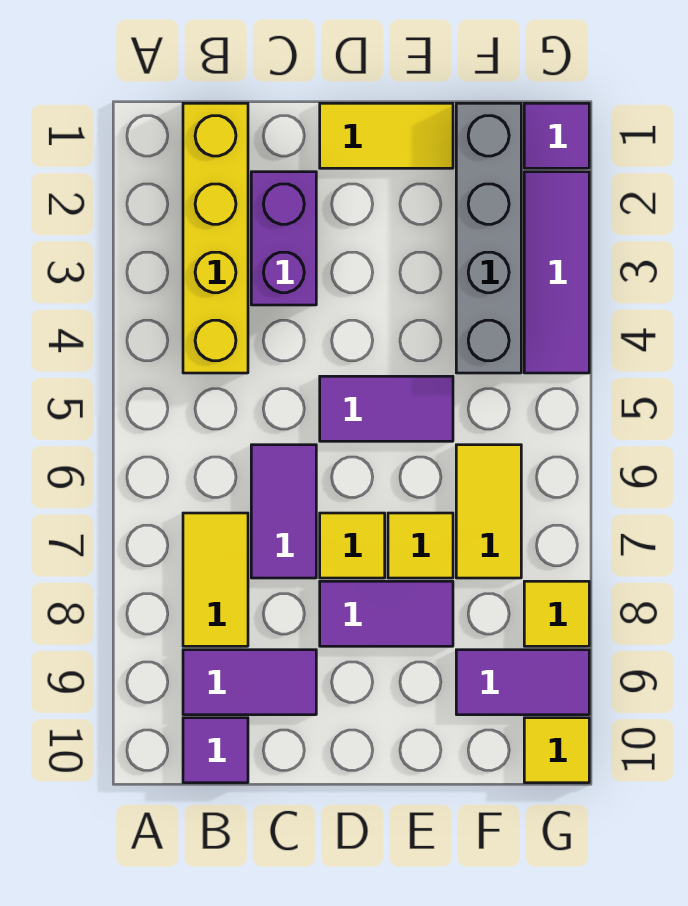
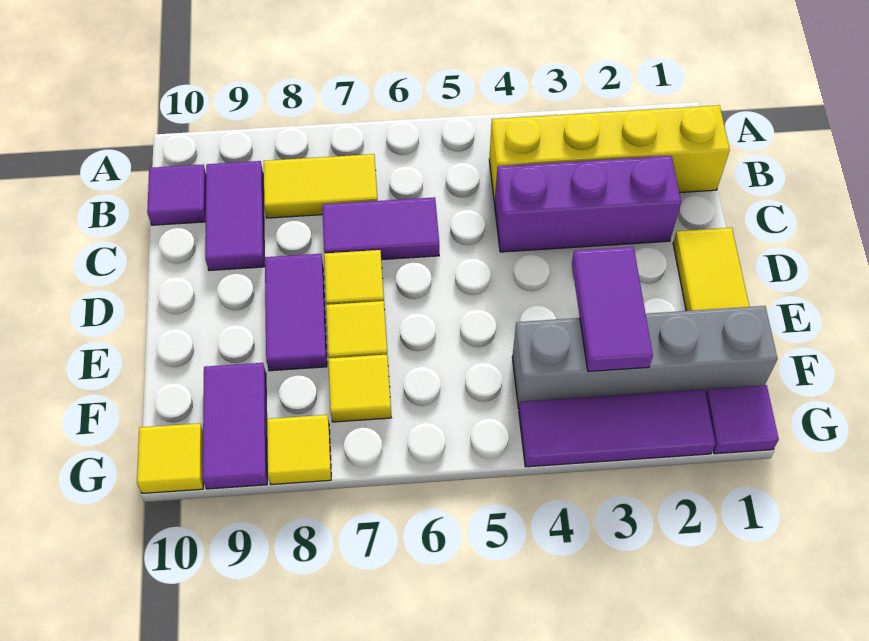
purple brick C2:C3 level 1 -> purple brick C2:C4 level 1
purple tile D5:E5 level 1 -> purple tile E3:F3 level 2
yellow tile F6:F7 level 1 -> yellow tile F7 level 1

